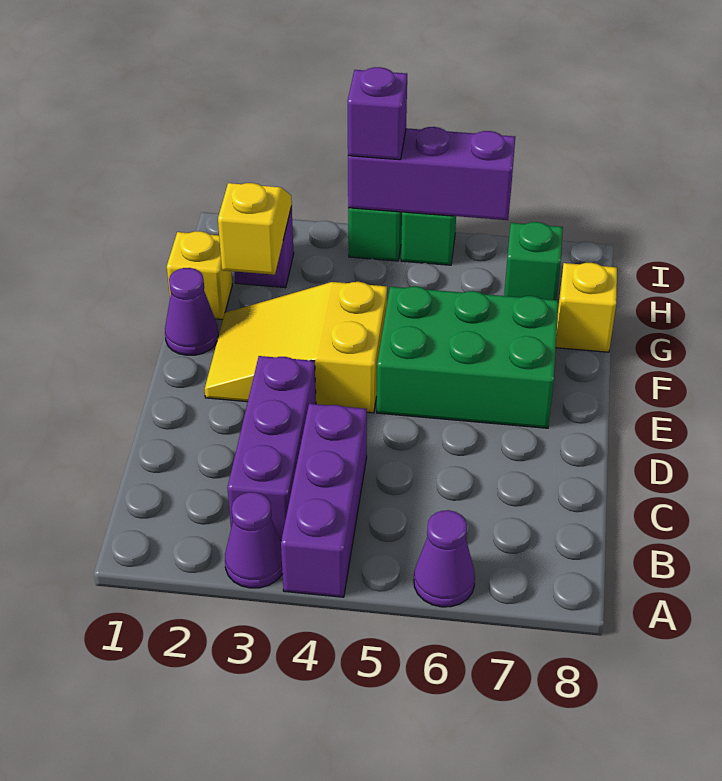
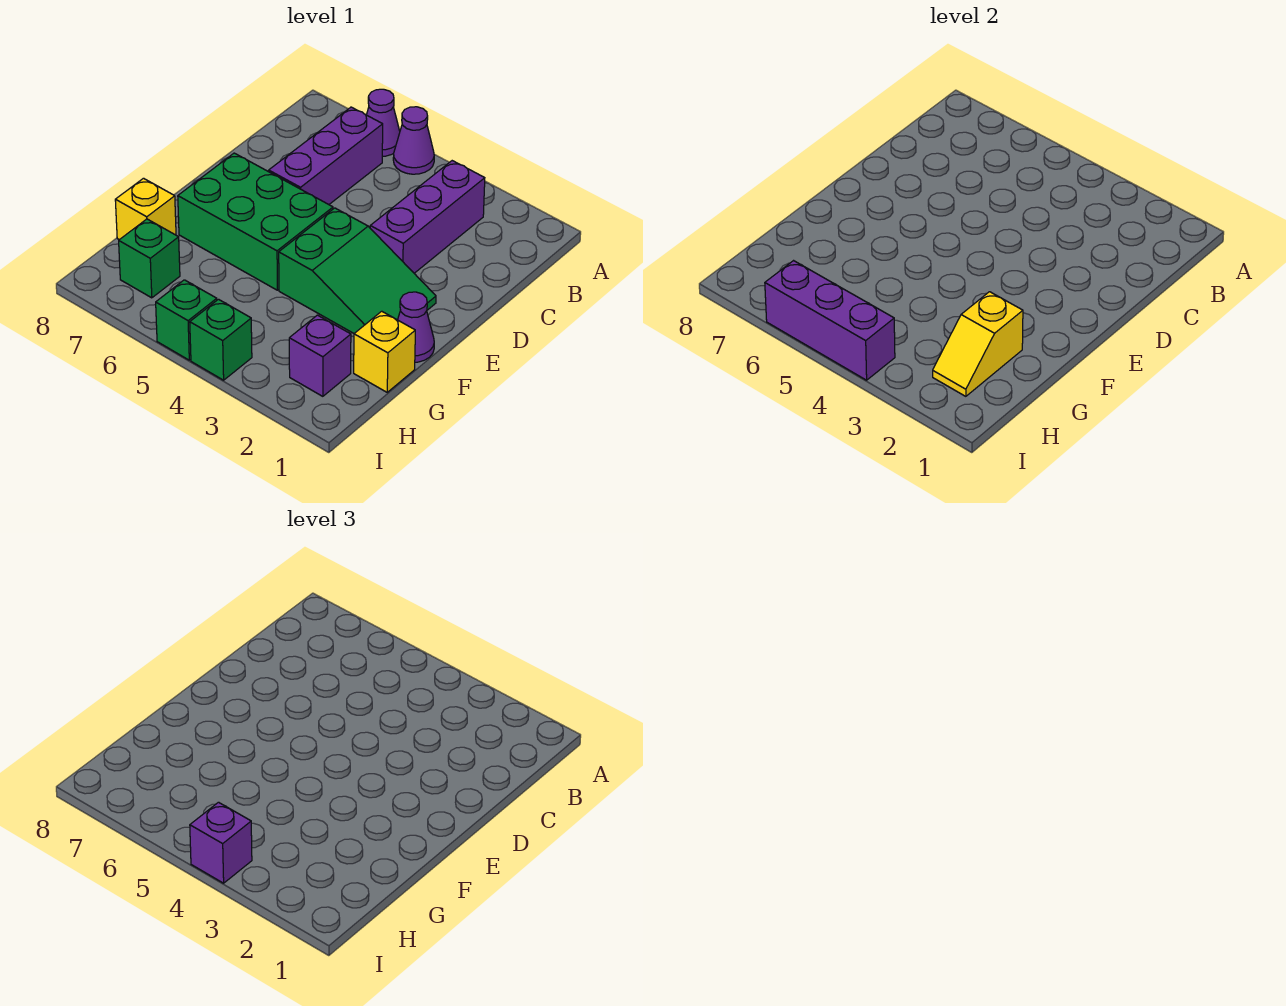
purple cone A3 level 1 -> purple cone A5 level 1
purple brick A4:C4 level 1 -> purple brick B6:D6 level 1
yellow slope E2:F4 level 1 top 4 -> green slope E2:F4 level 1 top 4

